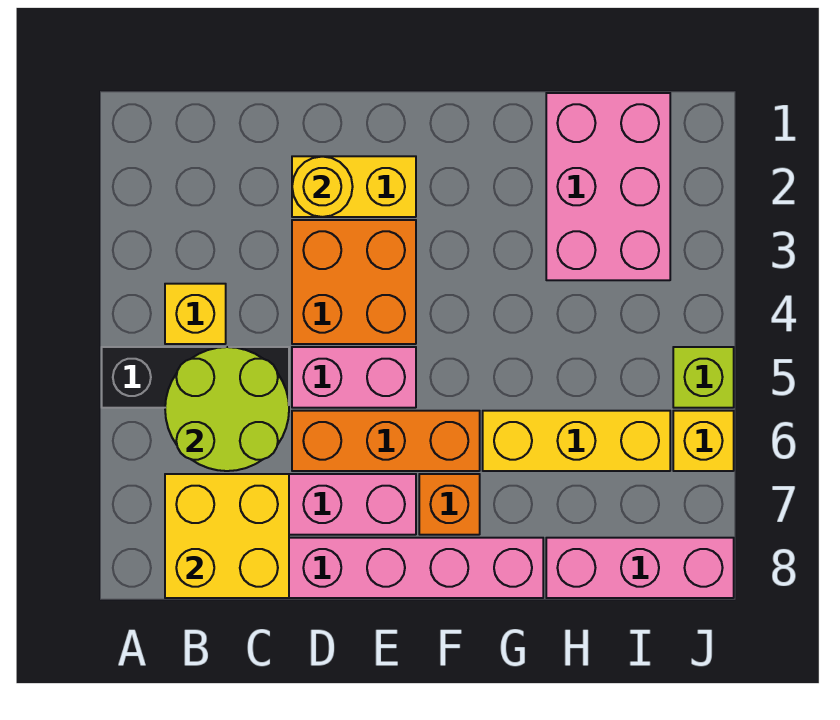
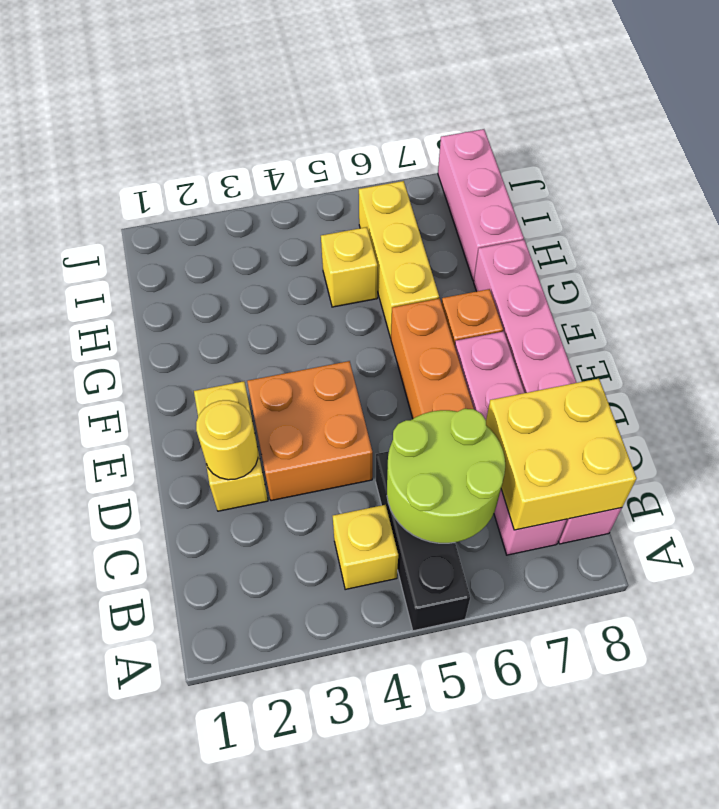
pink brick D5:E5 level 1 -> none
pink brick H1:I3 level 1 -> none
lime brick J5 level 1 -> none
yellow brick J6 level 1 -> yellow brick H5 level 1

